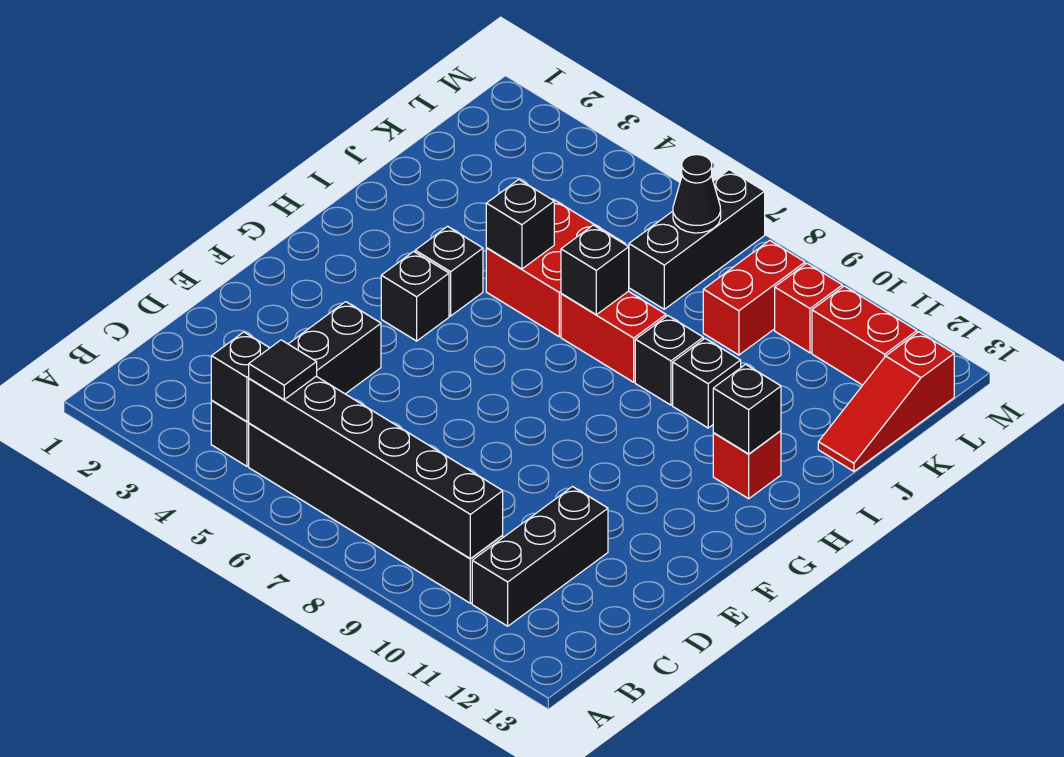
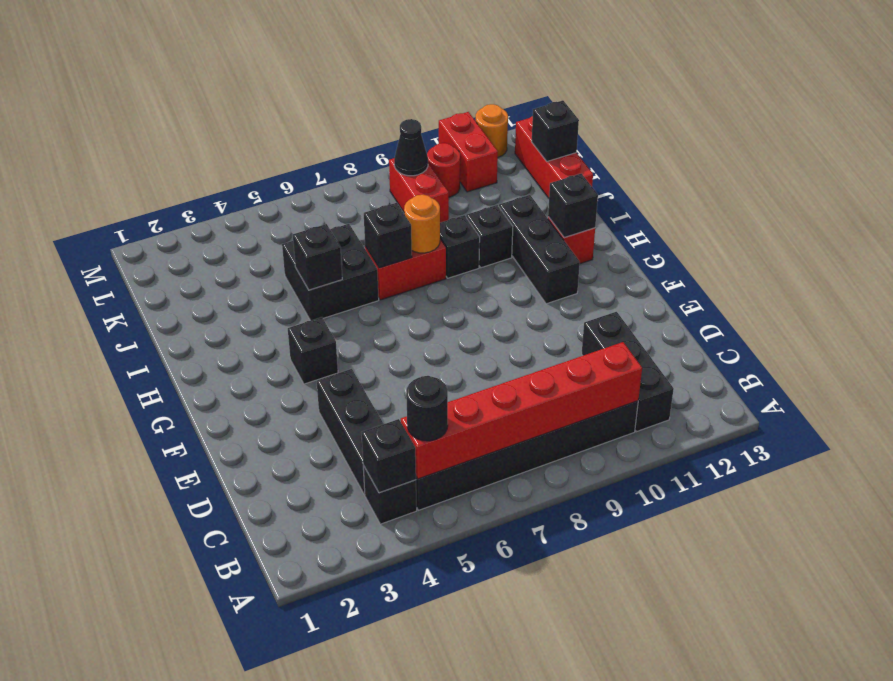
black brick B5:B10 level 2 -> red brick B5:B10 level 2
black tile B5 level 3 -> black round brick B5 level 3
black brick H4 level 1 -> black brick K13 level 2
red brick I5:J6 level 1 -> black brick I5:J6 level 1
none -> orange round brick I8 level 2
red slope J13:L13 level 1 top L -> red brick J13:L13 level 1
black brick K7:M7 level 1 -> black brick G11:I11 level 1
black cone L7 level 2 -> black cone L9 level 2
red brick L10 level 1 -> red round brick L10 level 1
red brick L11:L12 level 1 -> red brick L11:M11 level 1
none -> orange round brick M12 level 1

